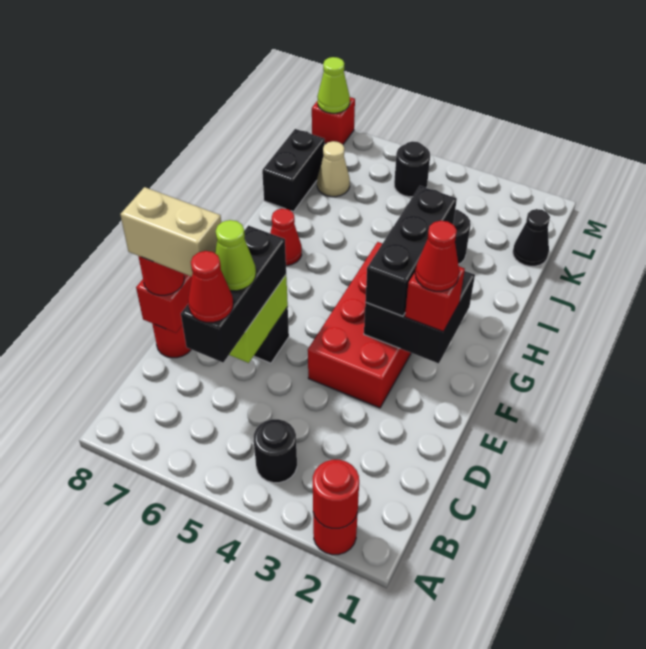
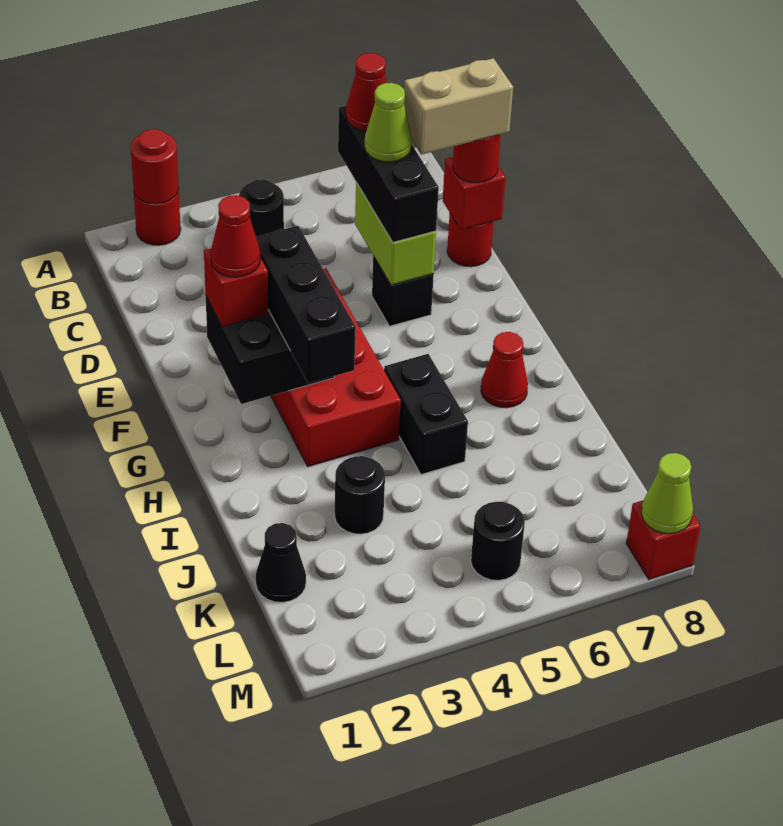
black brick J8:K8 level 1 -> black brick H5:I5 level 1
tan cone K7 level 1 -> none

